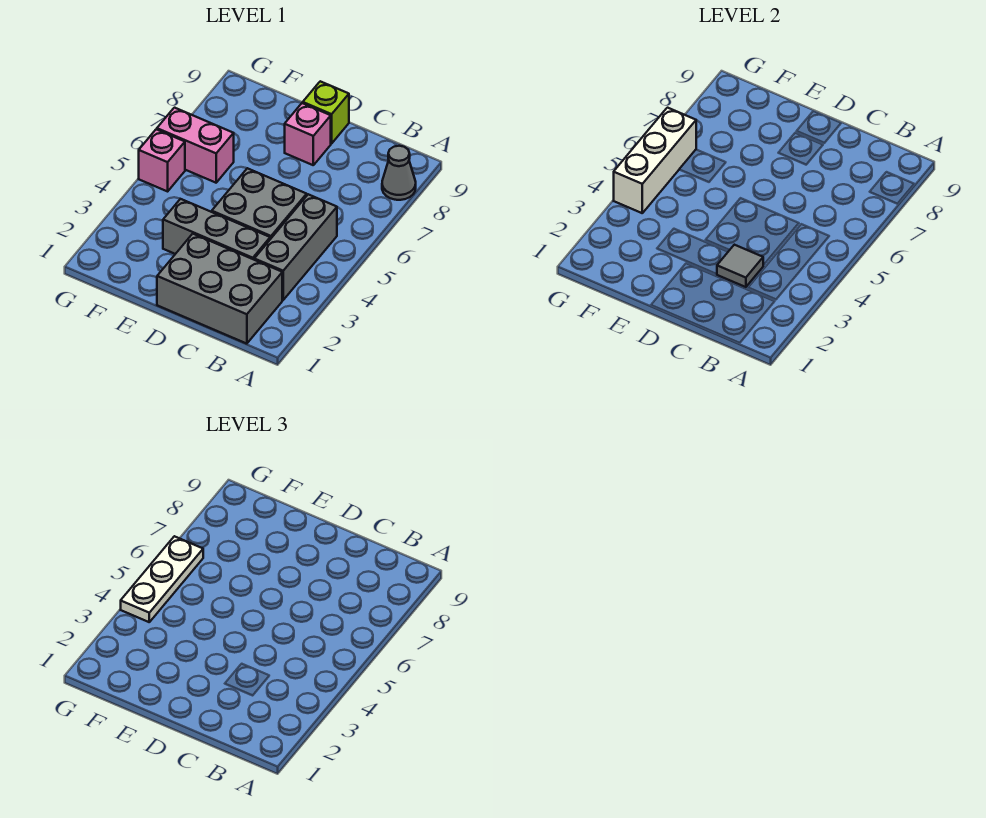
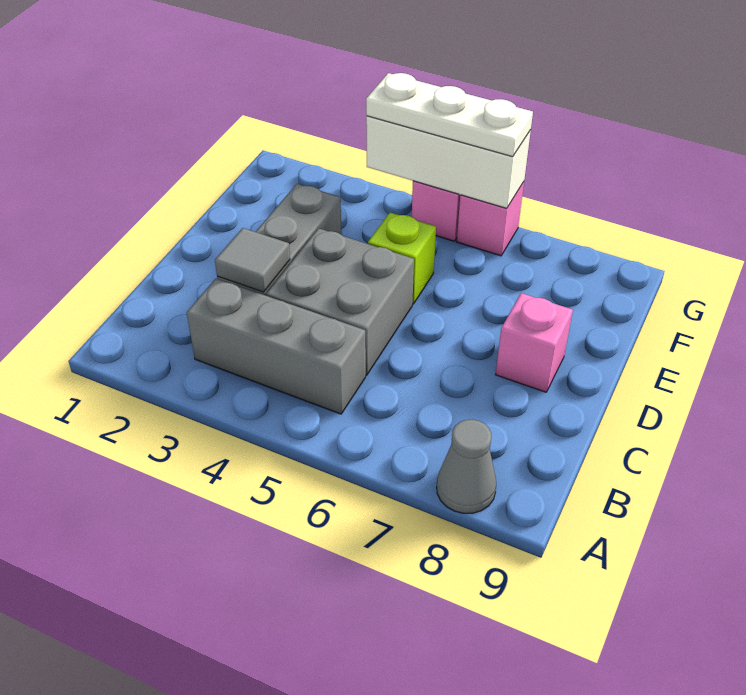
grey brick B1:D2 level 1 -> none
lime brick D9 level 1 -> lime brick E5 level 1
pink brick F6:G6 level 1 -> pink brick G6 level 1

